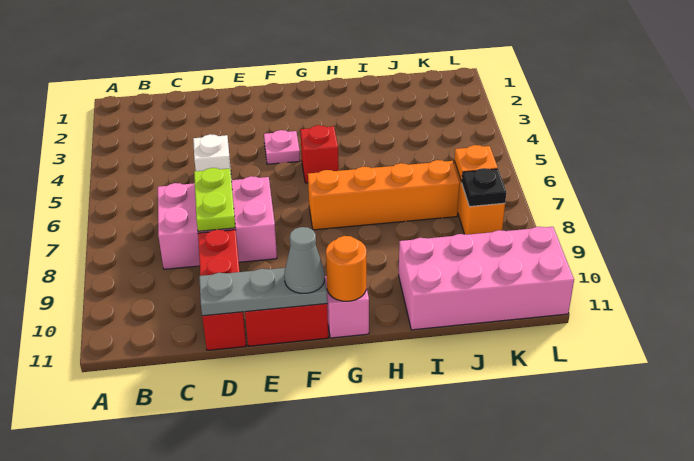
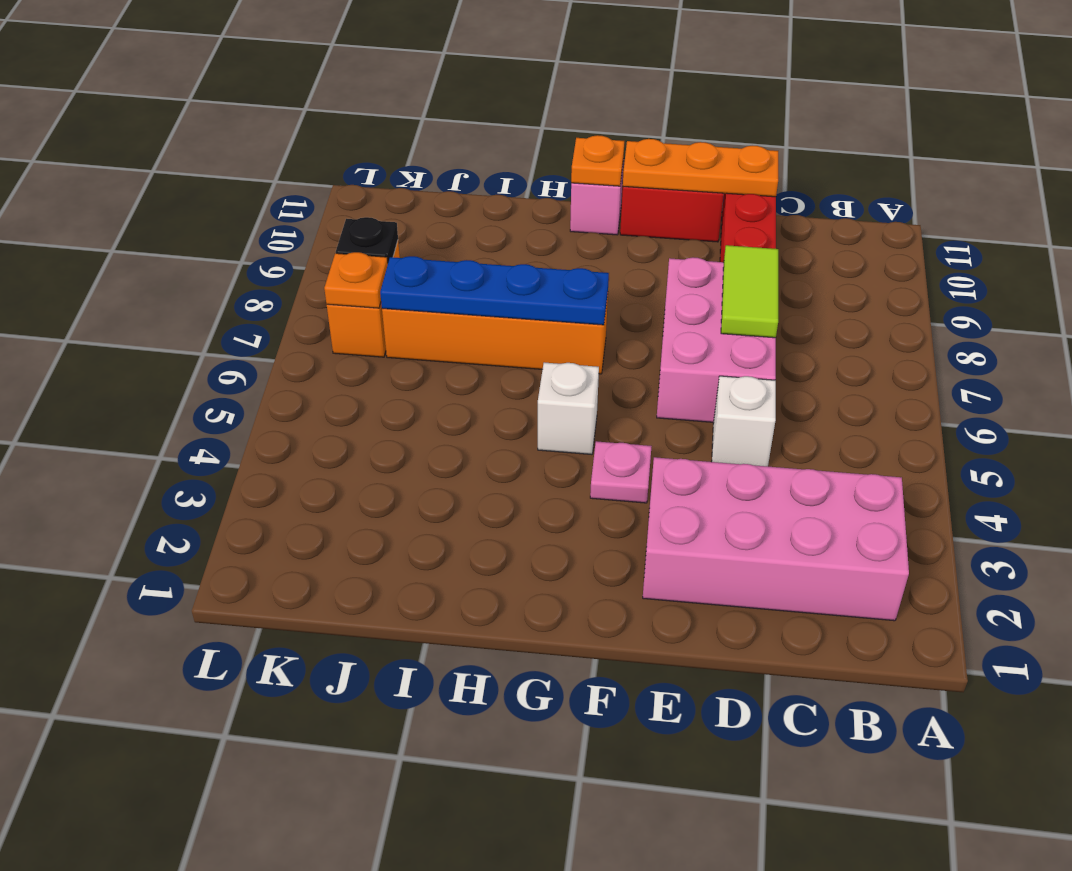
pink brick C7:E8 level 1 -> pink brick D6:E8 level 1
lime plate D7:D8 level 2 -> lime tile D7:D8 level 2
grey plate D11:F11 level 2 -> orange plate D11:F11 level 2
grey cone F11 level 3 -> none
red brick G5 level 1 -> white brick G5 level 1
none -> blue plate G7:J7 level 2
orange round brick G11 level 2 -> orange plate G11 level 2
pink brick I10:L11 level 1 -> pink brick B2:E3 level 1

